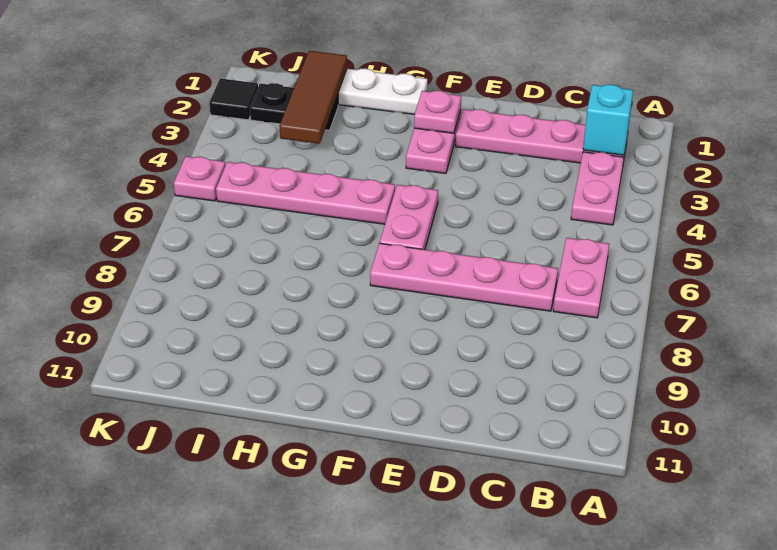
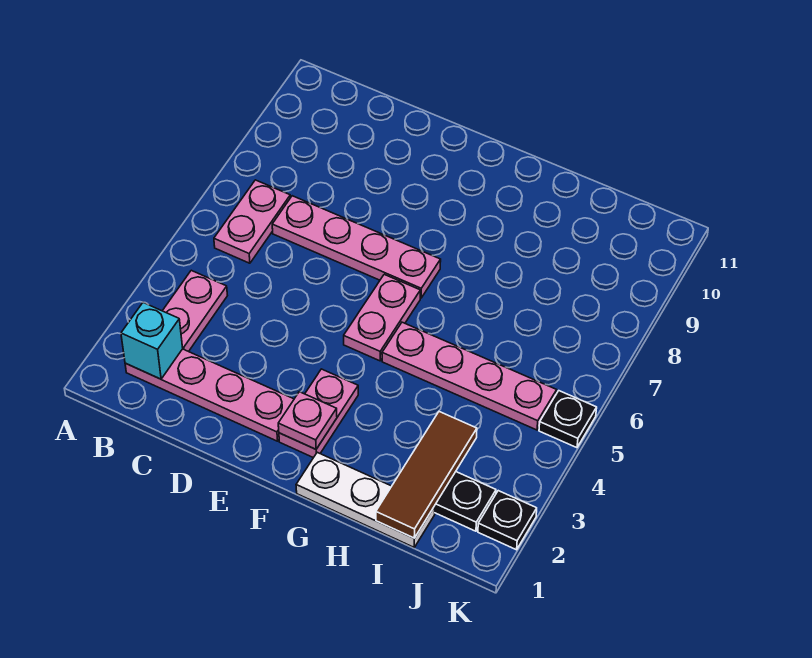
black tile K2 level 1 -> black plate K2 level 1
pink plate K5 level 1 -> black plate K5 level 1

